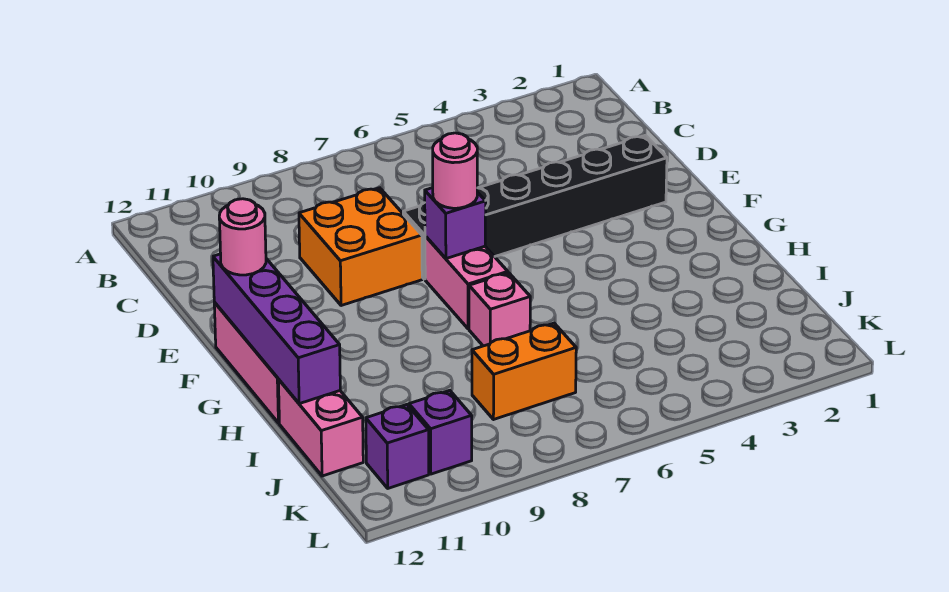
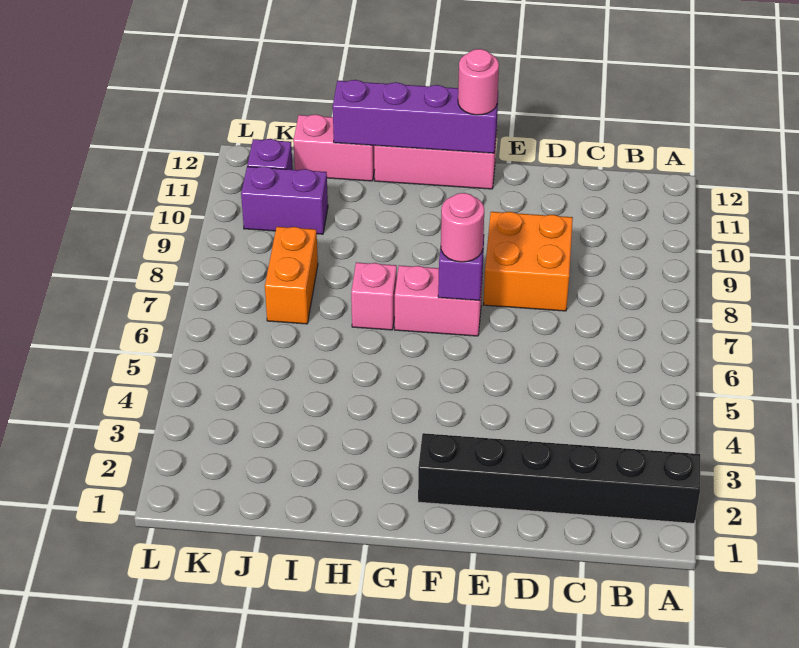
black brick E2:E7 level 1 -> black brick A2:F2 level 1
purple brick K10 level 1 -> purple brick J10:K10 level 1

